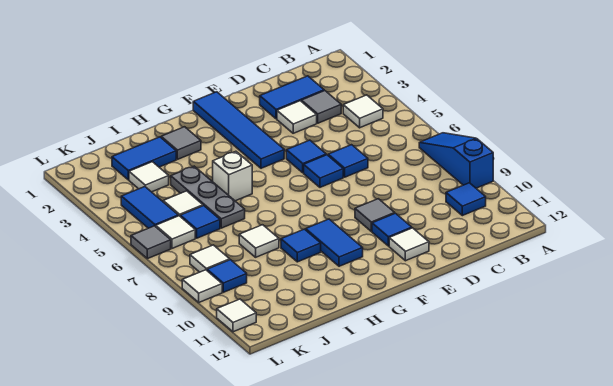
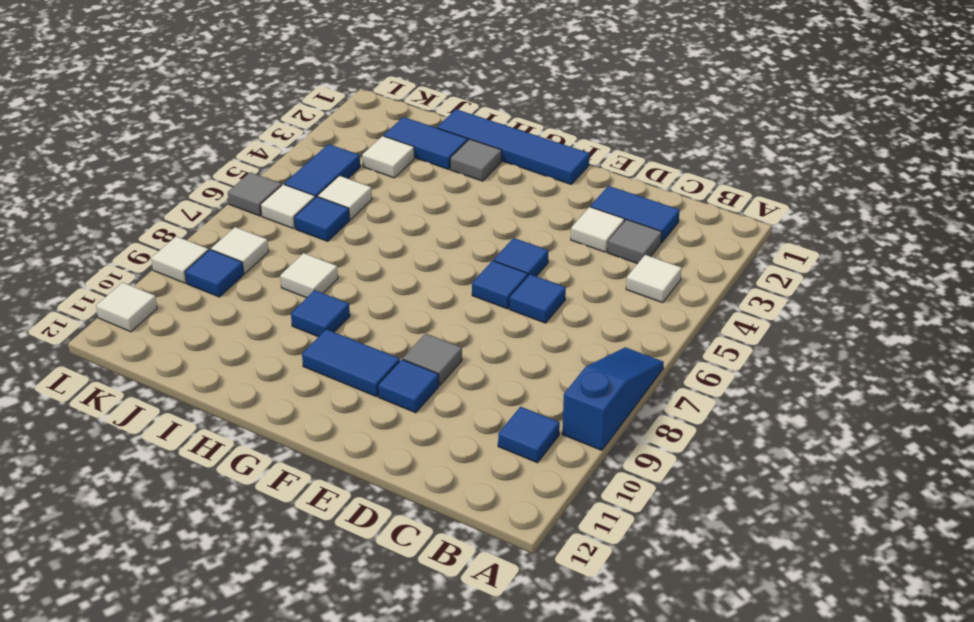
white tile E11 level 1 -> none
blue tile F1:F4 level 1 -> blue tile F1:I1 level 1
blue tile G9:G10 level 1 -> blue tile F10:G10 level 1
white brick H5 level 1 -> none
grey plate I4:I6 level 1 -> none

